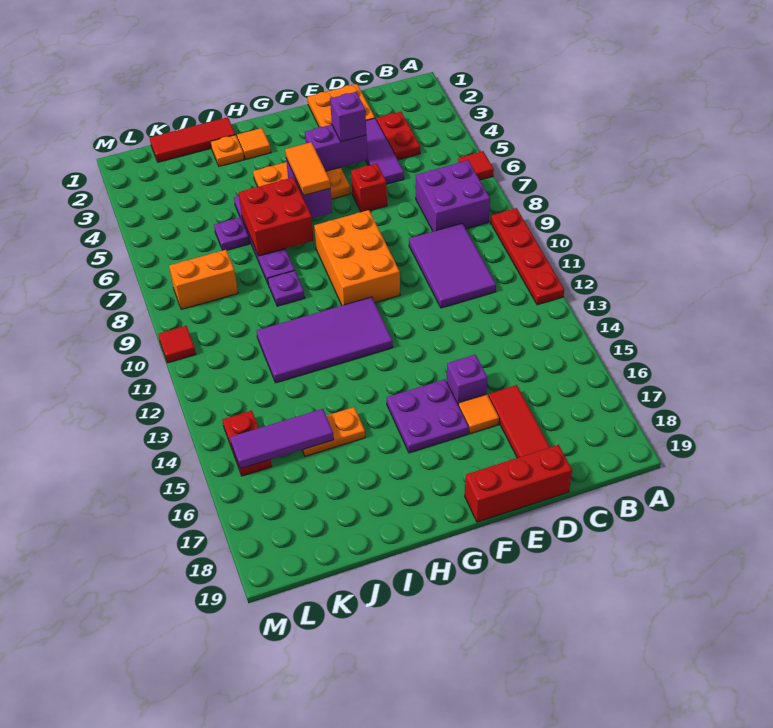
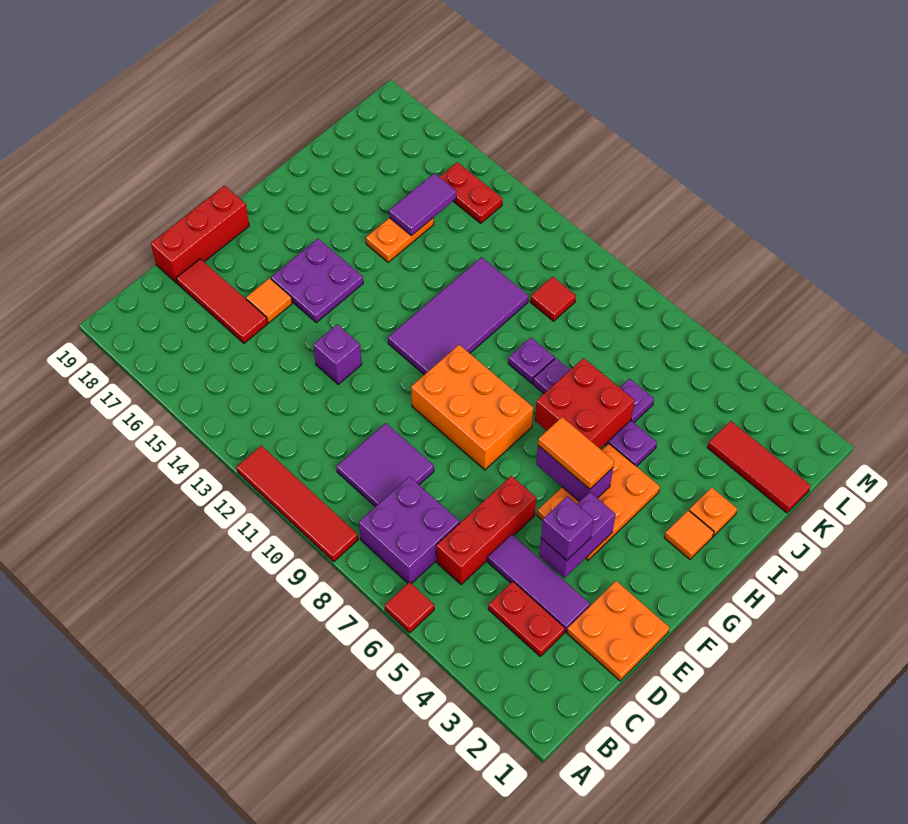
red plate A9:A12 level 1 -> red tile A9:A12 level 1
purple tile C9:D11 level 1 -> purple tile C9:D10 level 1
red brick E6 level 1 -> red brick C6:E6 level 1
purple brick E15 level 1 -> purple brick E13 level 1
red tile I1:K1 level 1 -> red tile K1:K3 level 1
purple tile J15:L15 level 2 -> purple tile J15:K15 level 2
orange brick K8:L8 level 1 -> none
red tile M10 level 1 -> red tile K10 level 1

